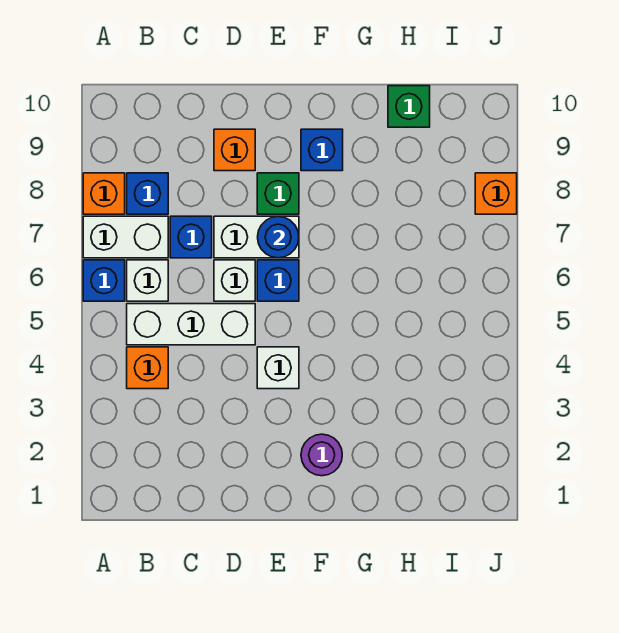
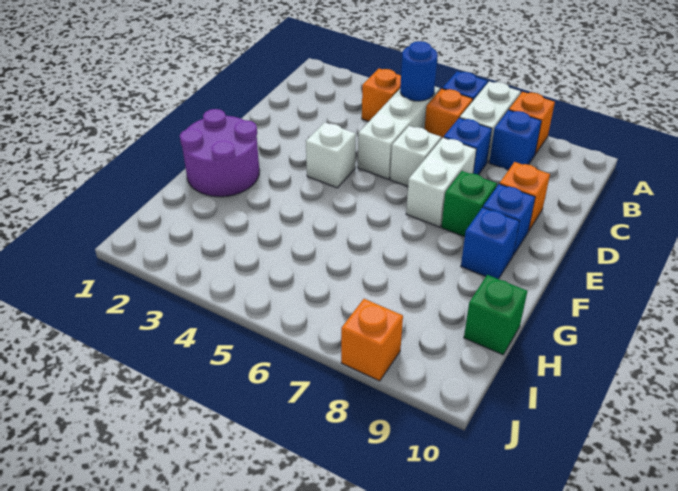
white brick B6 level 1 -> orange brick B6 level 1
blue brick E6 level 1 -> blue brick E9 level 1
blue round brick E7 level 2 -> blue round brick B5 level 2
purple round brick F2 level 1 -> purple round brick F1:G2 level 1

